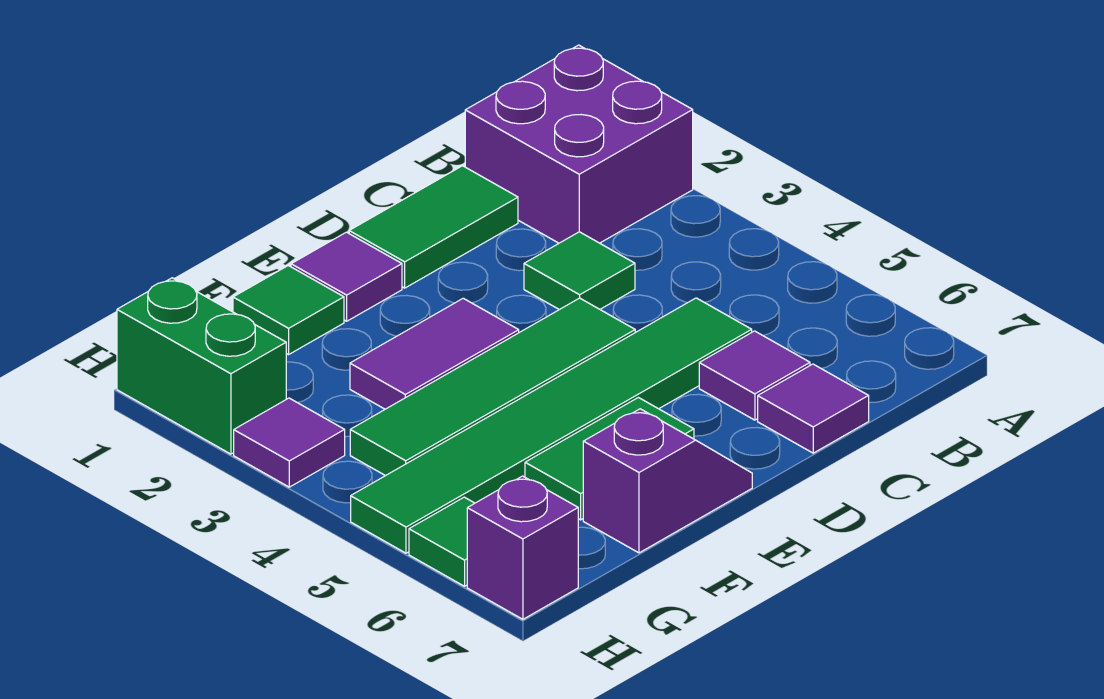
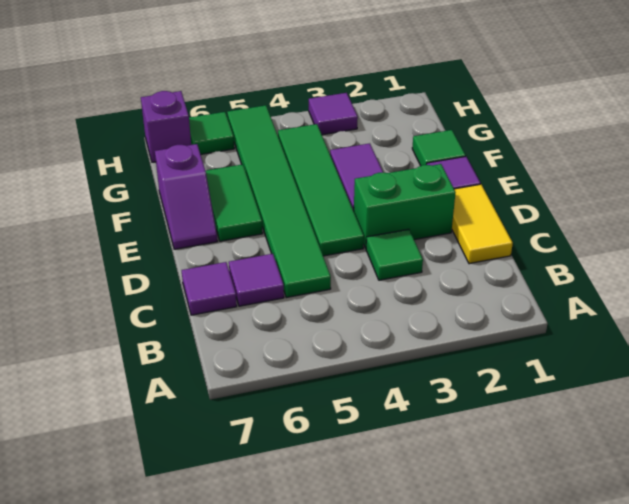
purple brick A1:B2 level 1 -> none
green tile C1:D1 level 1 -> yellow tile C1:D1 level 1
green brick H1:H2 level 1 -> green brick D2:D3 level 1

